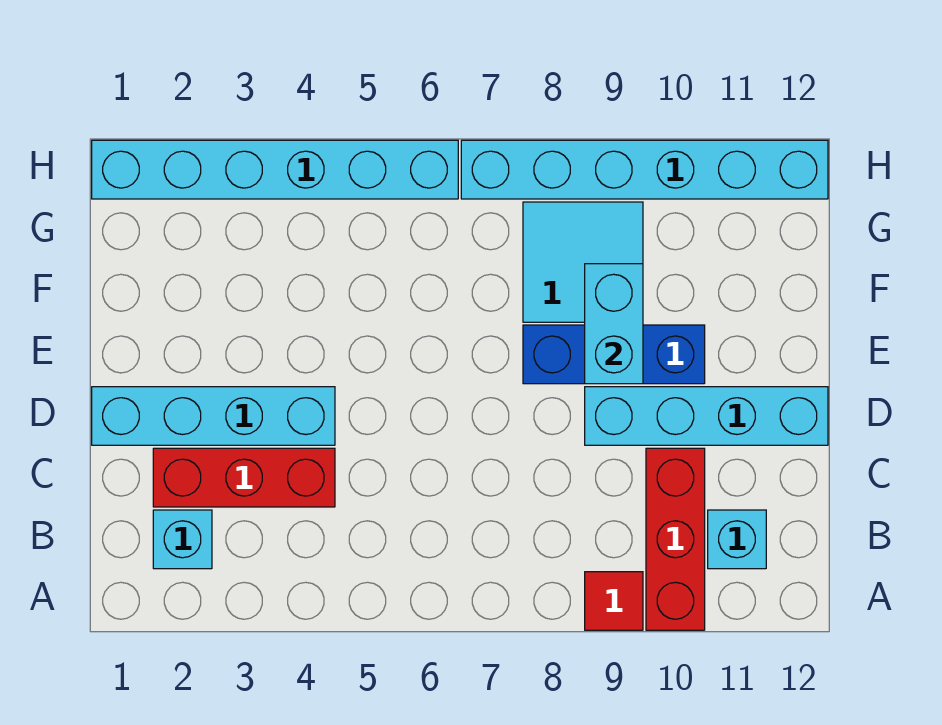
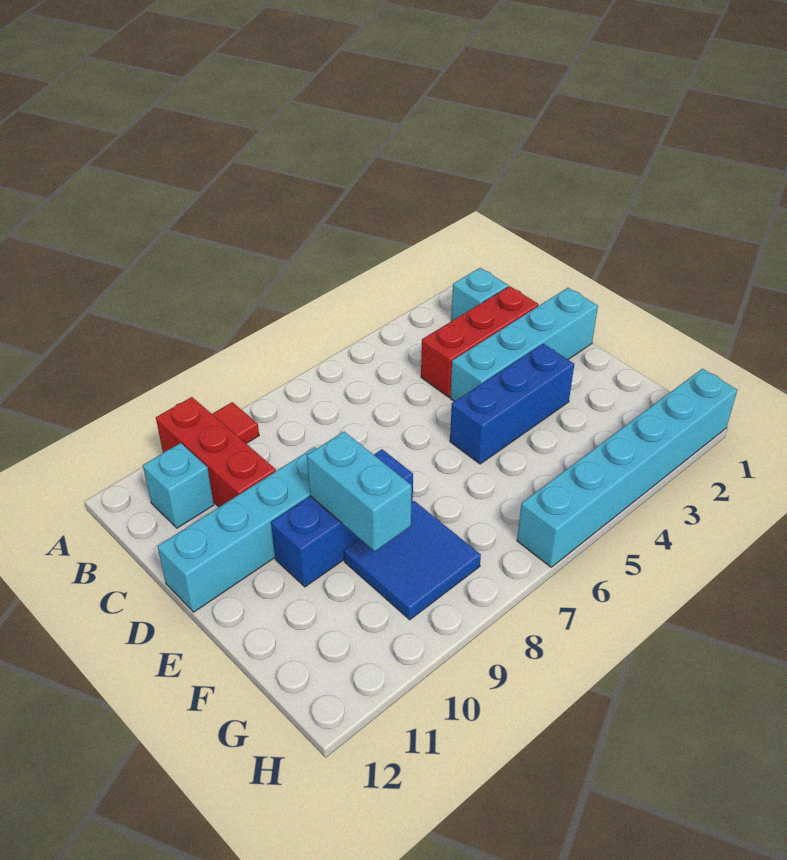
none -> blue brick E3:E5 level 1
cyan tile F8:G9 level 1 -> blue tile F8:G9 level 1
cyan brick H7:H12 level 1 -> none

